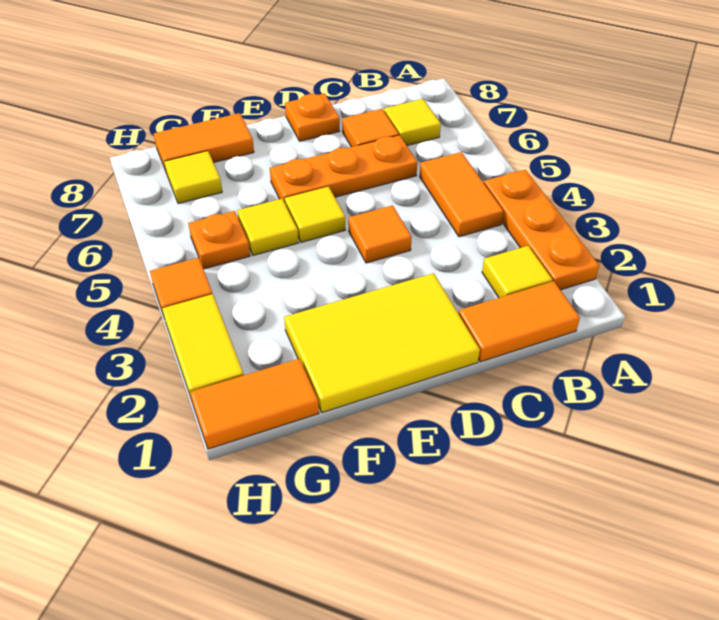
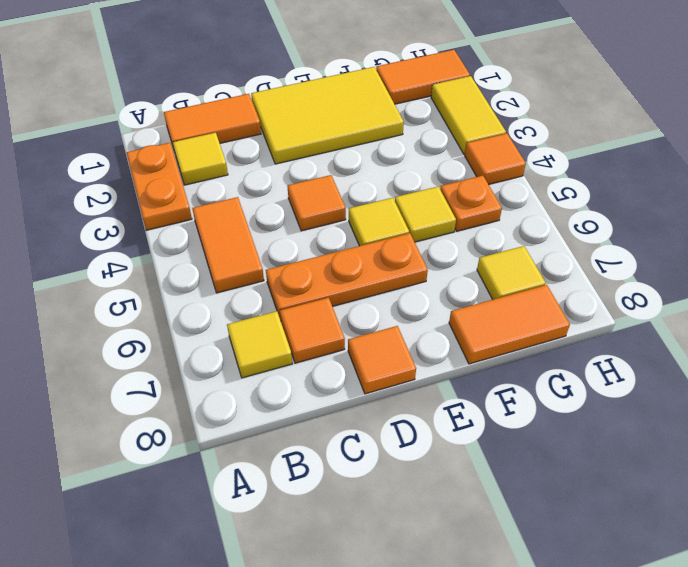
orange plate A2:A4 level 1 -> orange plate A2:A3 level 1
orange plate D8 level 1 -> orange tile D8 level 1

